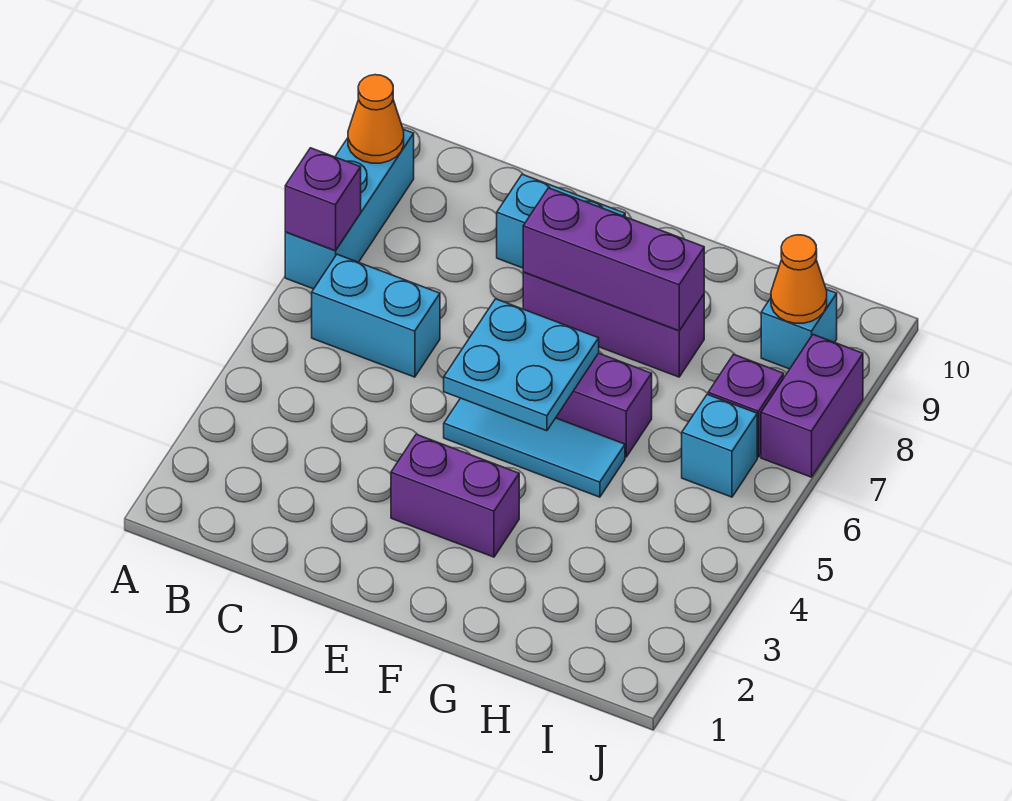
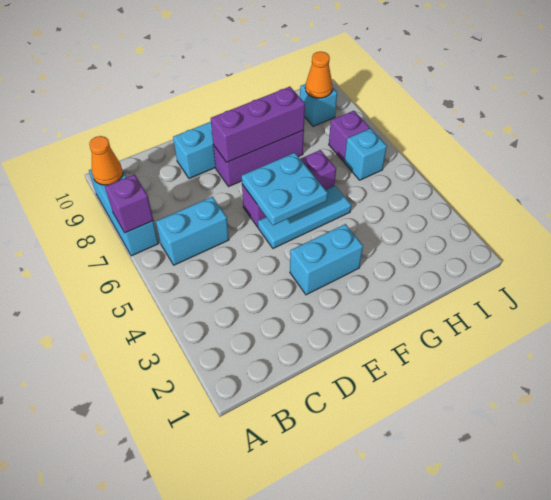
purple brick E3:F3 level 1 -> cyan brick E3:F3 level 1
purple brick J7:J8 level 1 -> none

